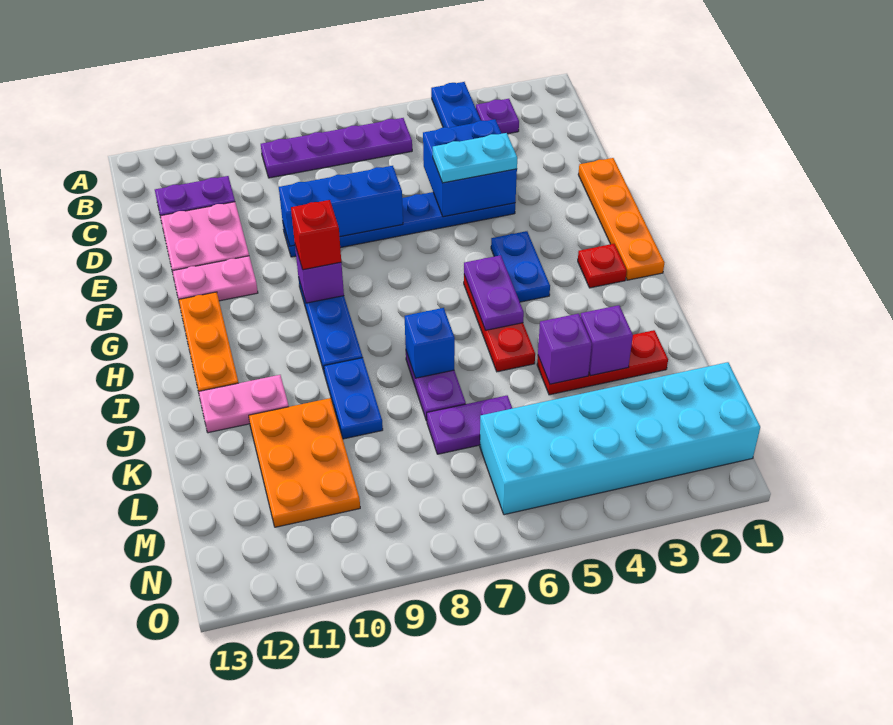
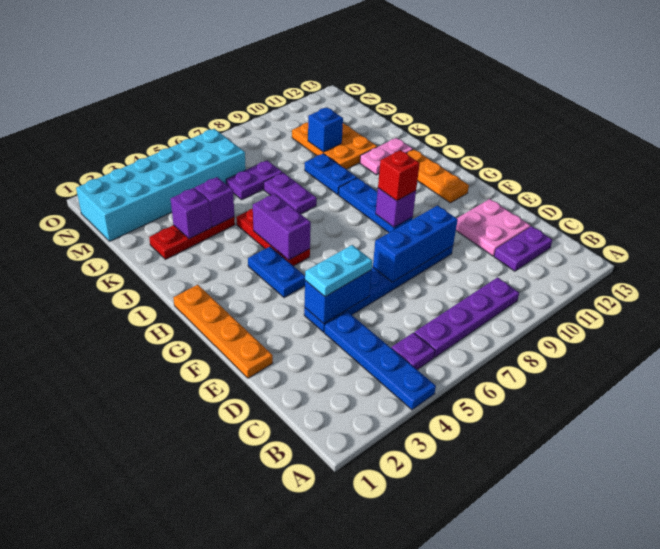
purple plate B3 level 1 -> purple plate B5 level 1
blue brick D4:E5 level 2 -> blue brick E4:E5 level 2
pink plate F11:F12 level 1 -> none
red plate H2 level 1 -> none
purple plate H5:I5 level 2 -> purple brick H5:I5 level 2
blue brick J7 level 2 -> blue brick L10 level 2

